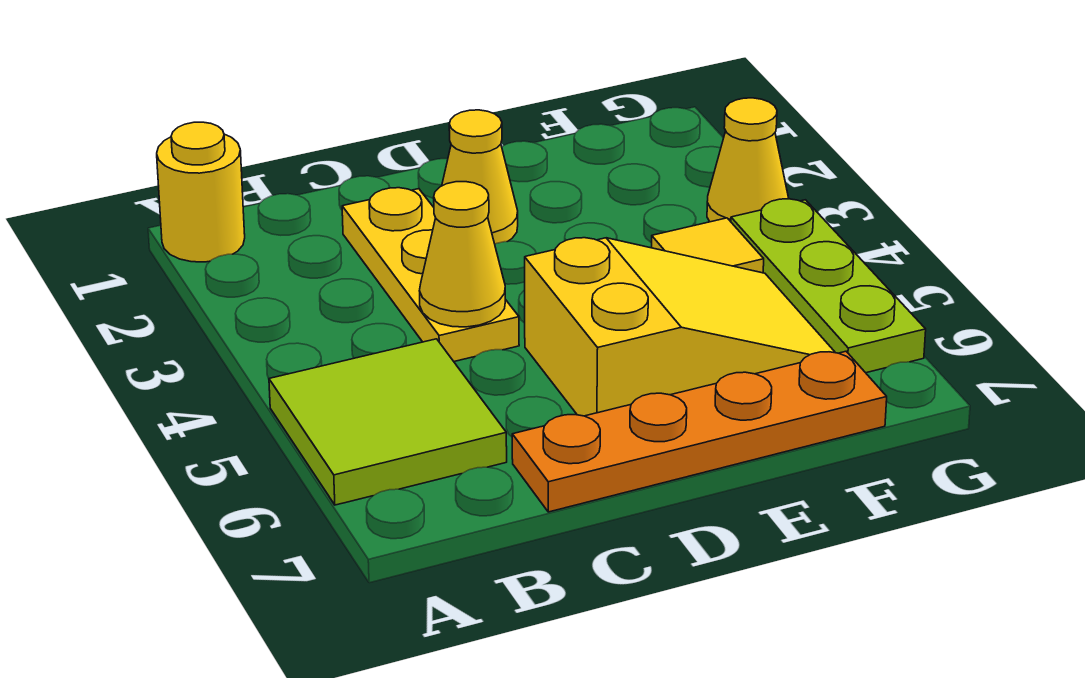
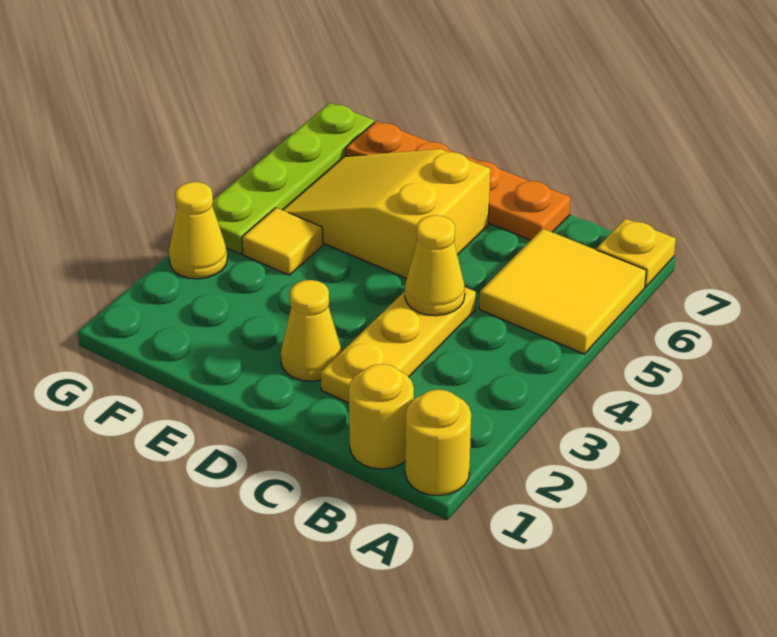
lime tile A5:B6 level 1 -> yellow tile A5:B6 level 1
none -> yellow plate A7 level 1
none -> yellow round brick B1 level 1
lime plate G4:G6 level 1 -> lime plate G4:G7 level 1

